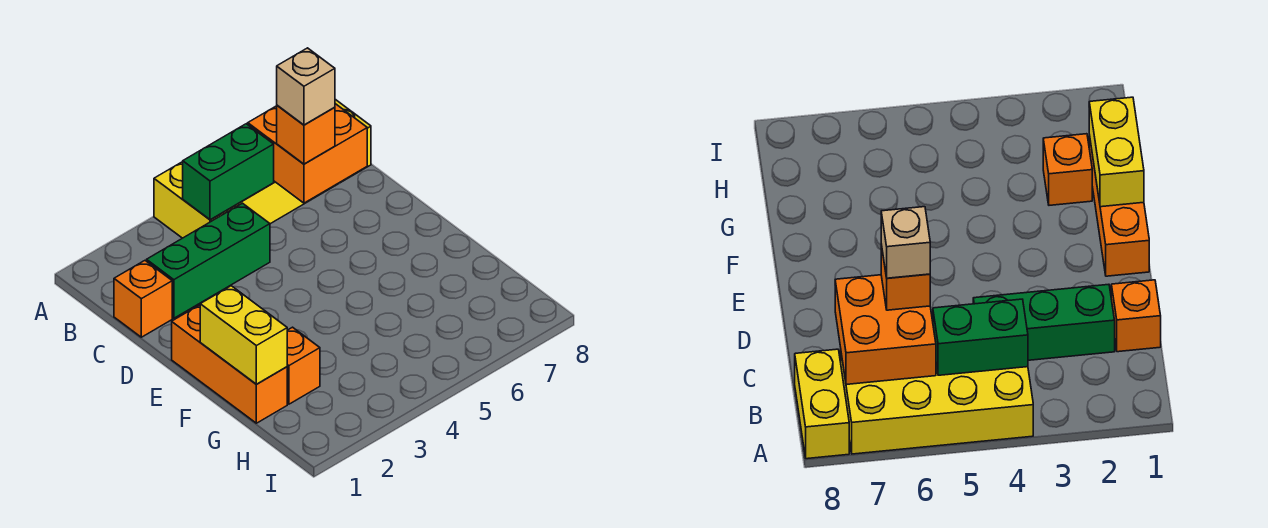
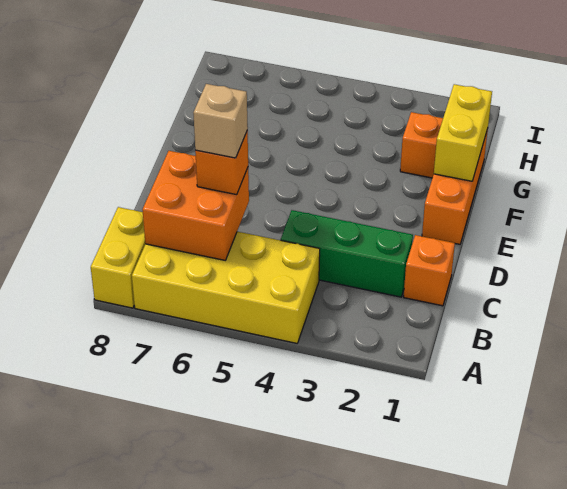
green brick B4:B5 level 2 -> none

